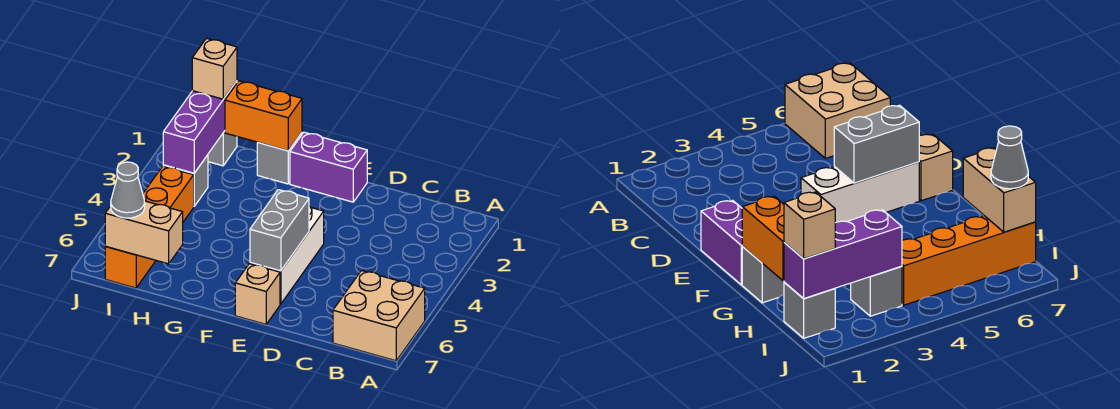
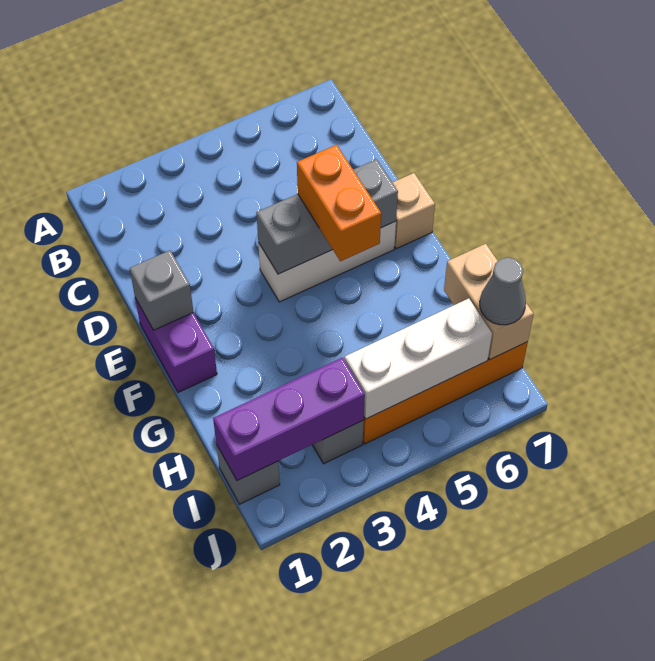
tan brick A6:B7 level 1 -> none
grey brick E5:E6 level 2 -> grey brick E4:E6 level 2
grey brick G1 level 1 -> grey brick E1 level 2
orange brick G1:H1 level 2 -> orange brick E5:F5 level 3
tan brick I1 level 3 -> none
none -> white brick I4:I6 level 2

